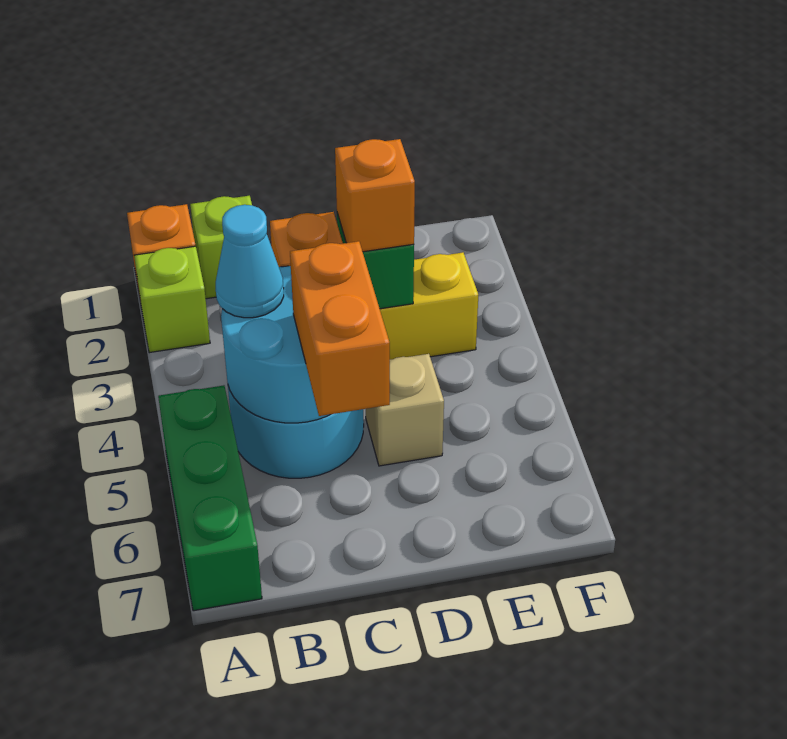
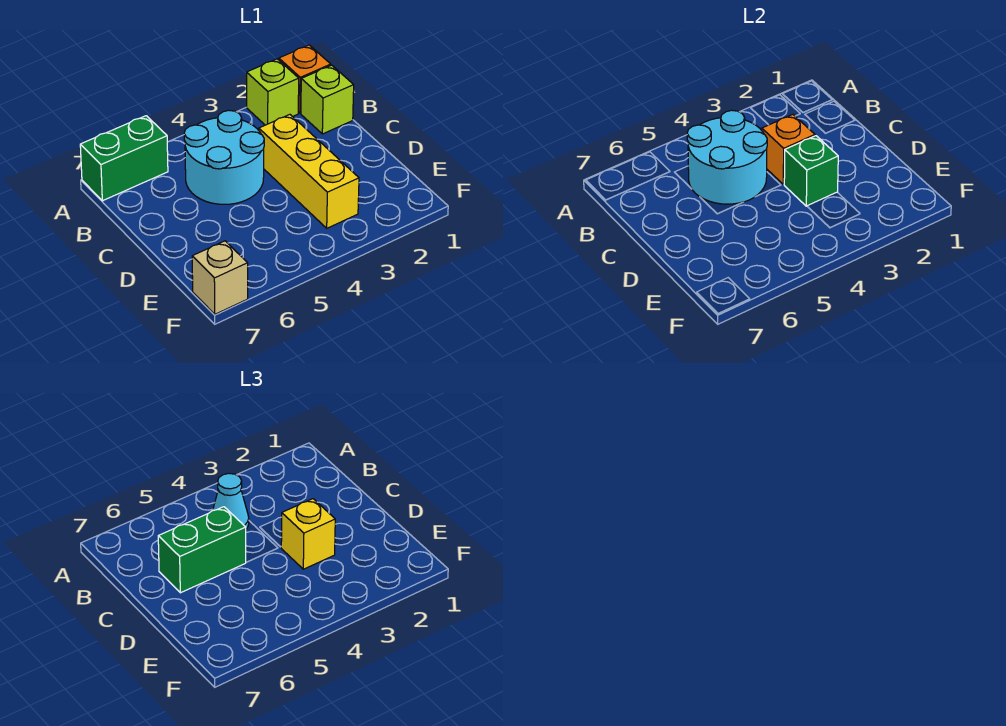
green brick A5:A7 level 1 -> green brick A6:A7 level 1
orange brick C5:C6 level 3 -> green brick C5:C6 level 3
orange brick D3 level 3 -> yellow brick D3 level 3
tan brick D5 level 1 -> tan brick F7 level 1

